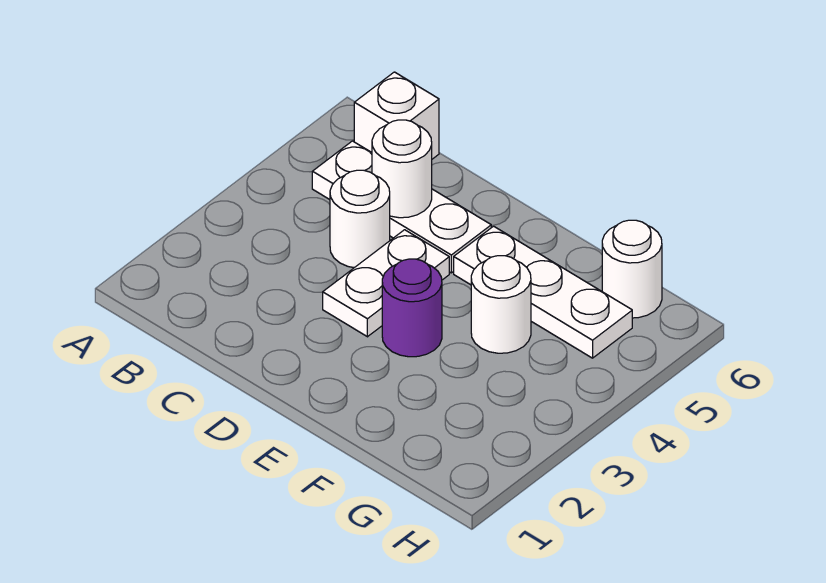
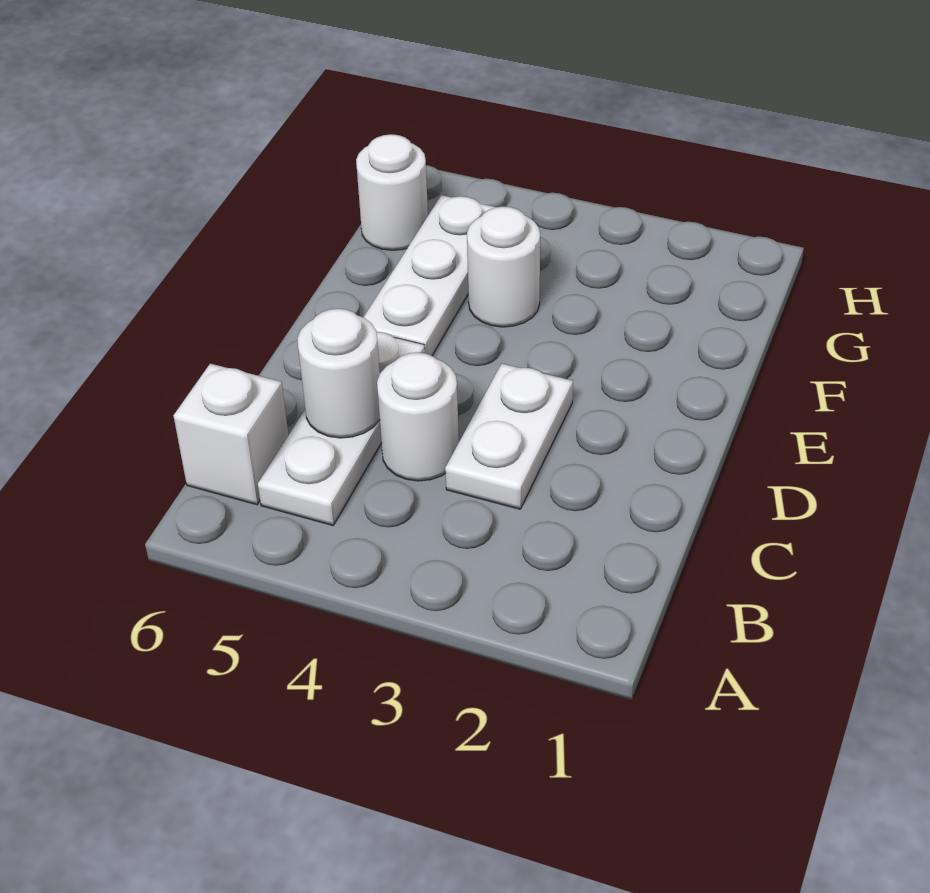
white plate D3:D4 level 1 -> white plate C3:D3 level 1
purple round brick E3 level 1 -> none

